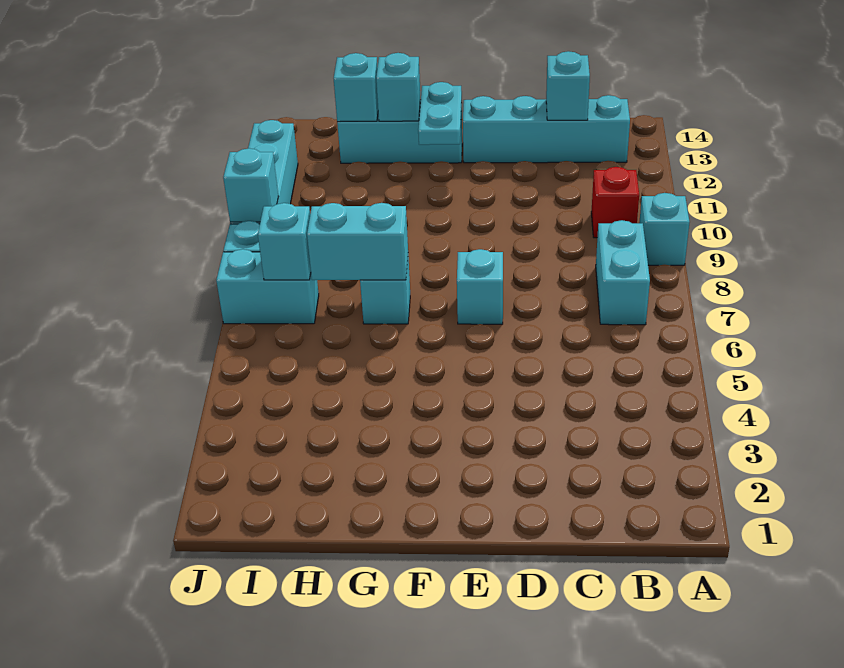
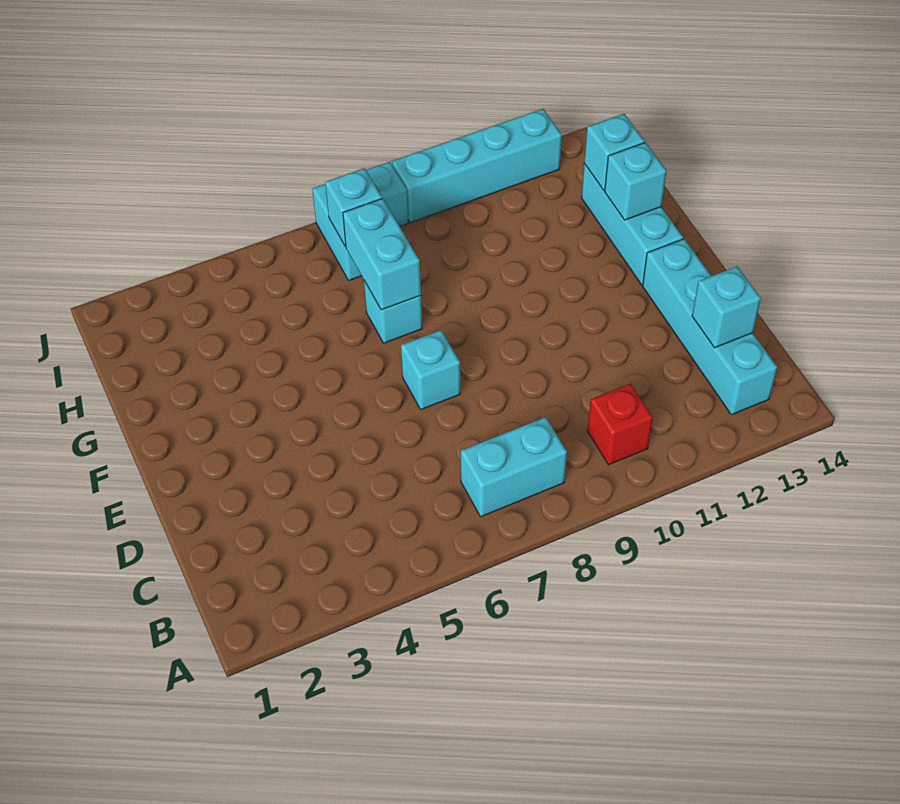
cyan brick A9 level 1 -> none
cyan plate F12:F13 level 2 -> none
cyan brick J9 level 2 -> none

